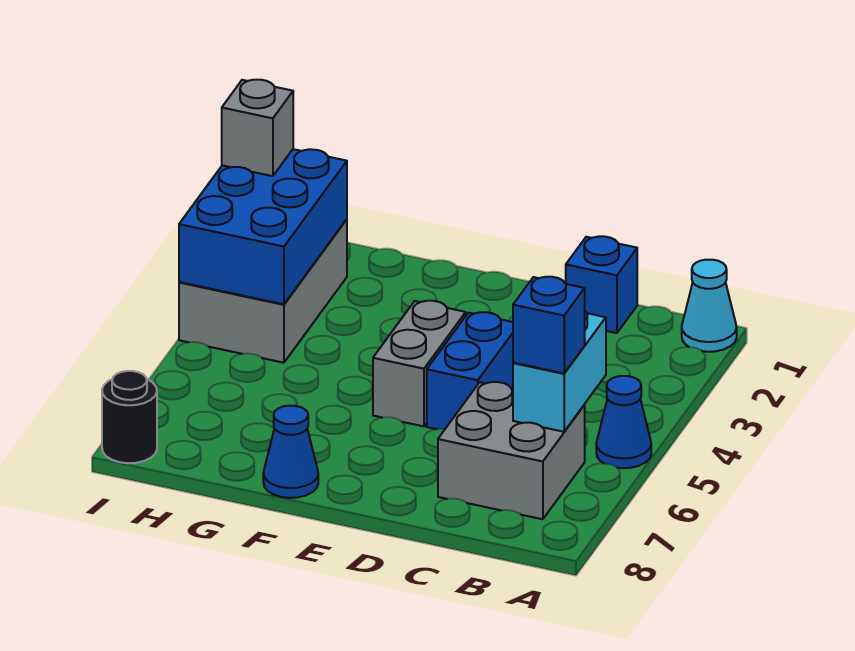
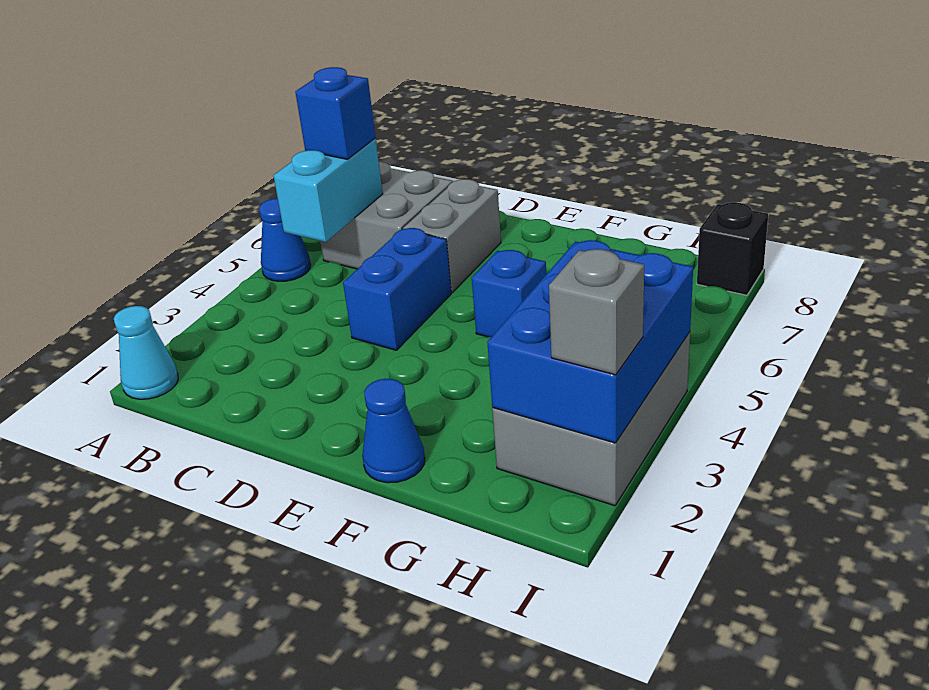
blue brick C1 level 1 -> blue brick F5 level 1
grey brick E4:E5 level 1 -> grey brick D6:D7 level 1
blue cone F8 level 1 -> blue cone F1 level 1
black round brick I8 level 1 -> black brick I8 level 1

